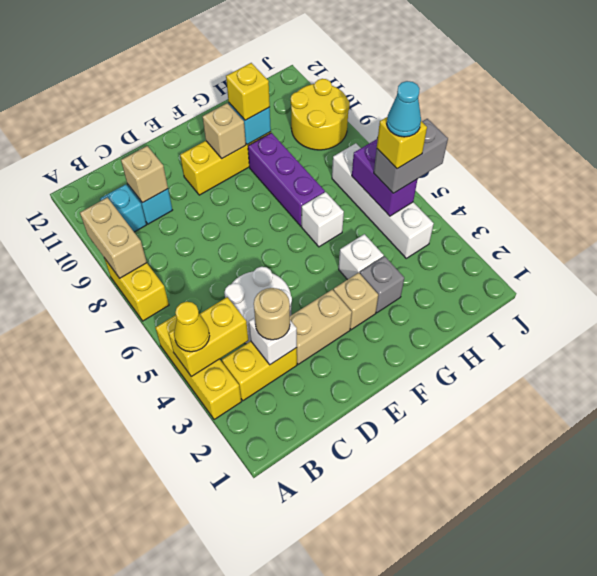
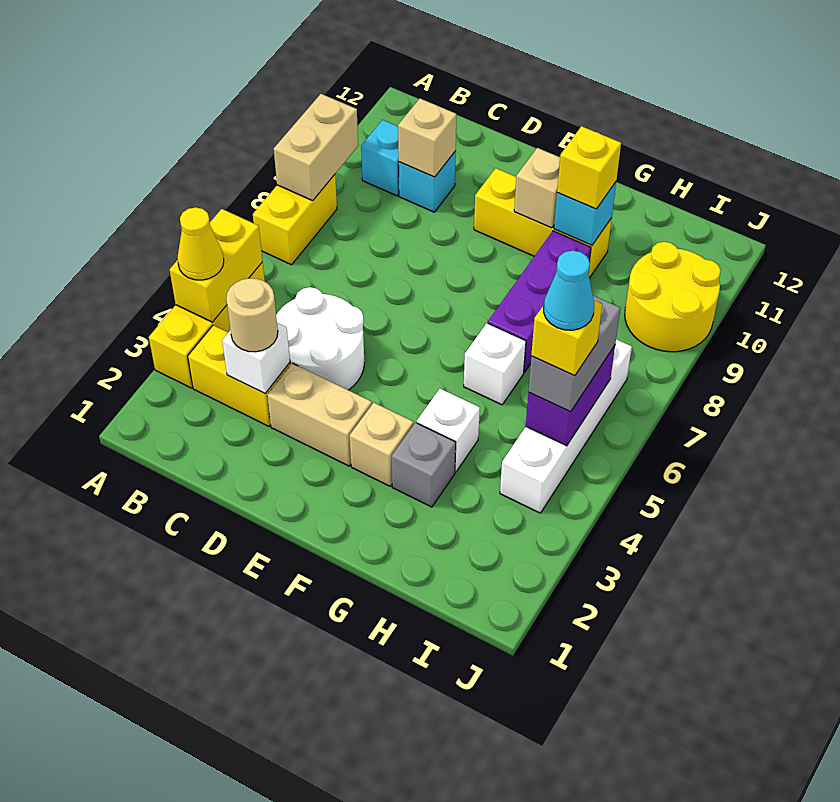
yellow brick A4:B4 level 2 -> yellow brick A4:A5 level 2
grey brick I5:J5 level 3 -> grey brick I5:I6 level 3

